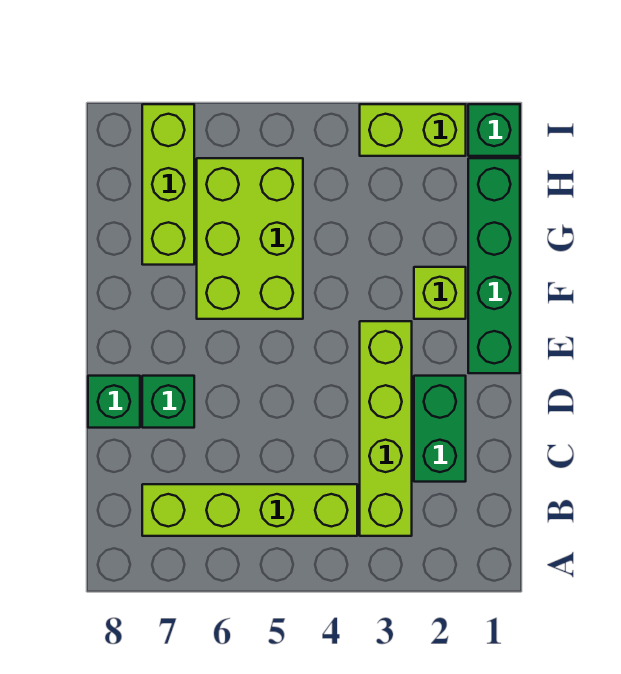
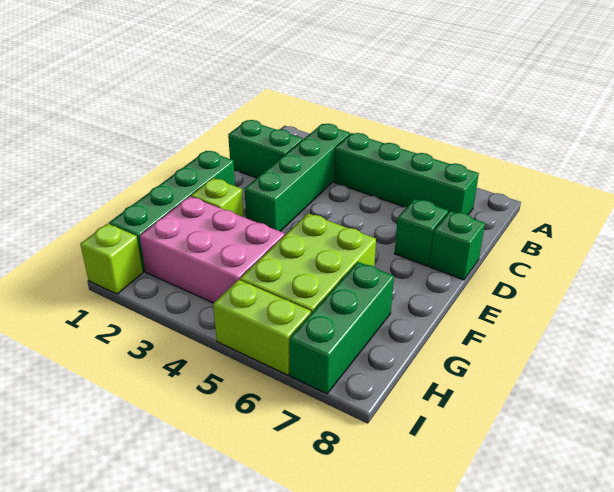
lime brick B3:E3 level 1 -> green brick B3:E3 level 1
lime brick B4:B7 level 1 -> green brick B4:B7 level 1
green brick C2:D2 level 1 -> green brick C1:C2 level 1
none -> pink brick G2:H4 level 1
lime brick G7:I7 level 1 -> green brick G7:I7 level 1
green brick I1 level 1 -> lime brick I1 level 1
lime brick I2:I3 level 1 -> lime brick I5:I6 level 1

